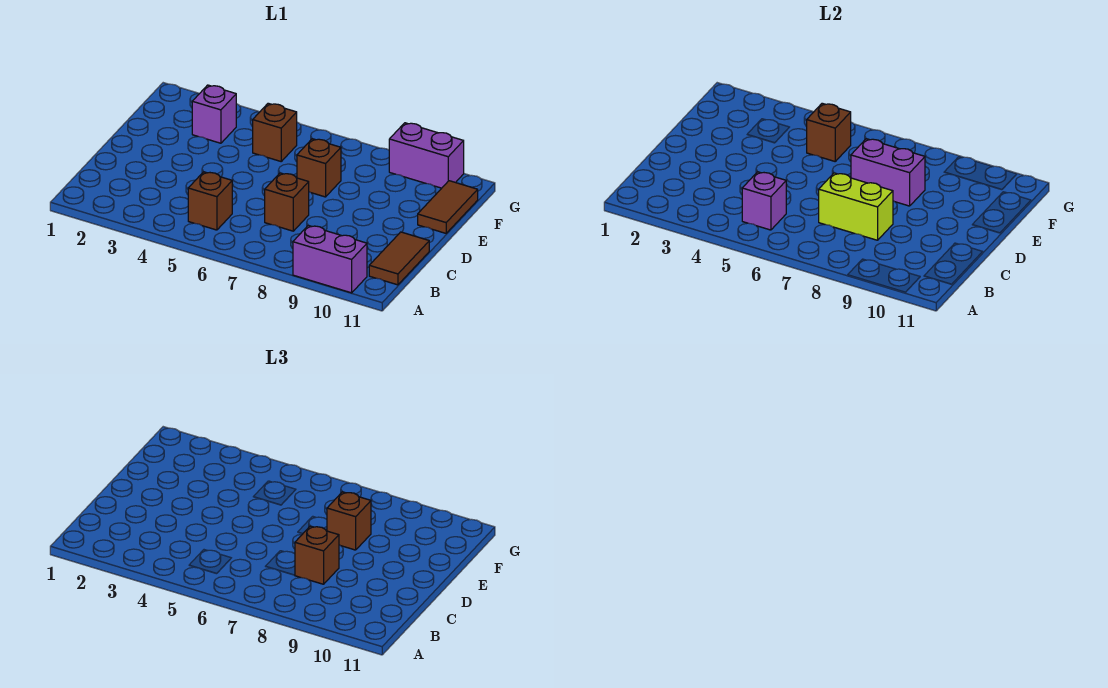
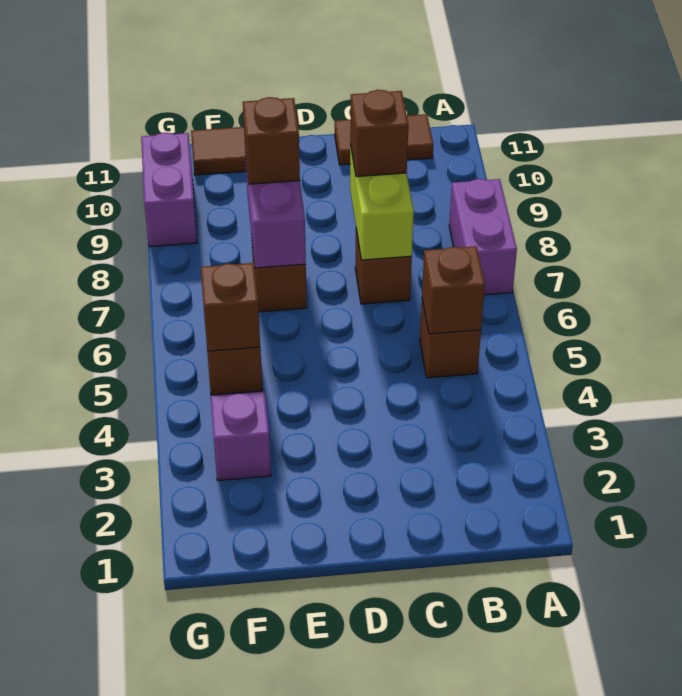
purple brick A9:A10 level 1 -> purple brick A7:A8 level 1
purple brick B5 level 2 -> brown brick B5 level 2

